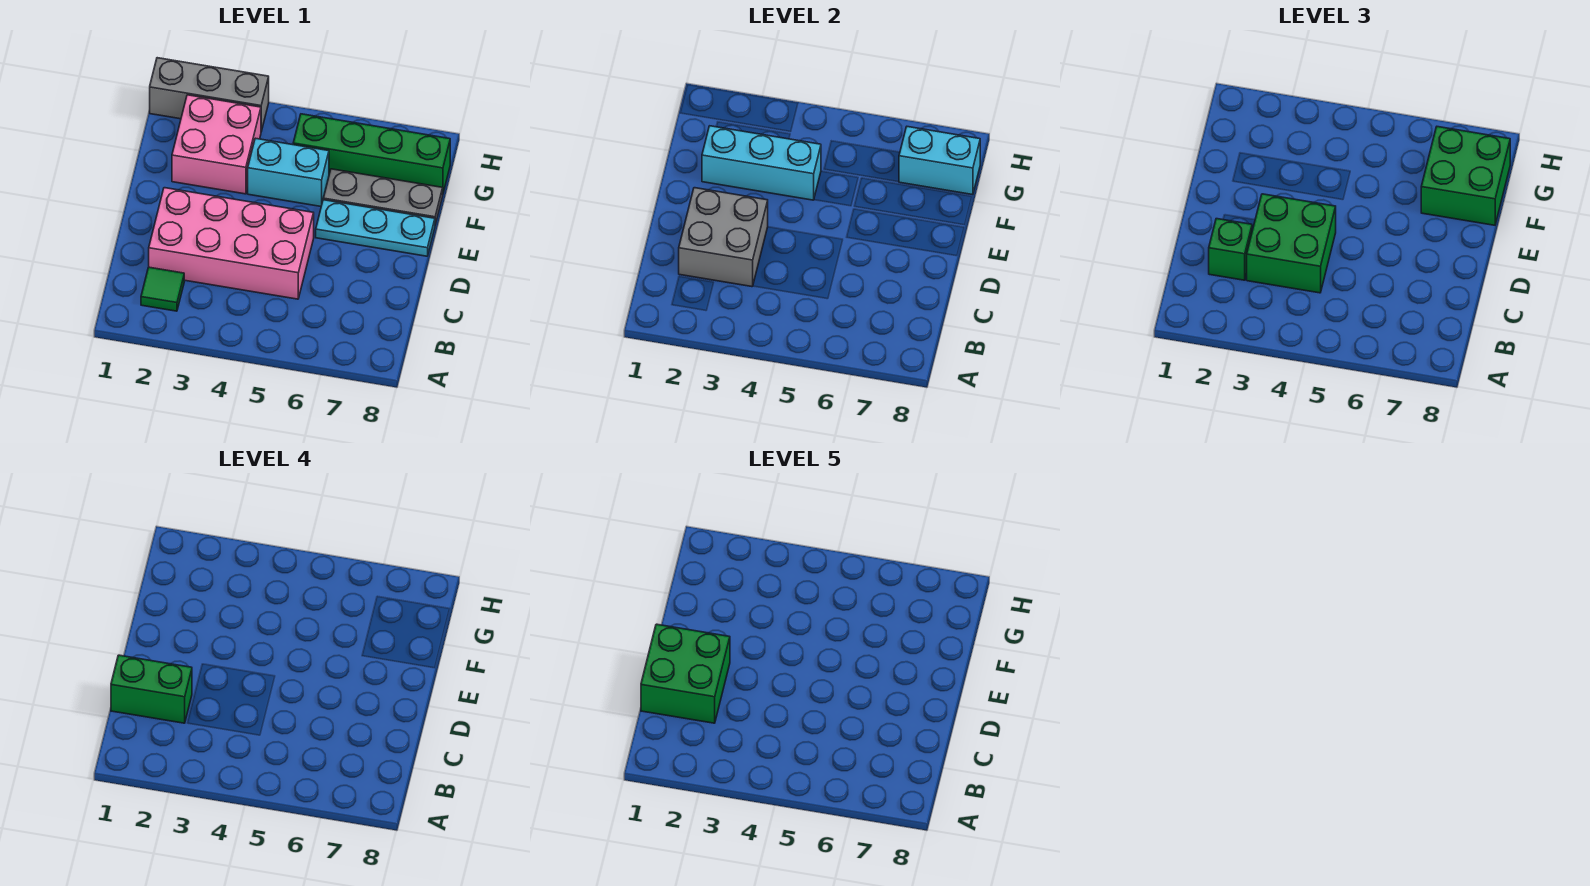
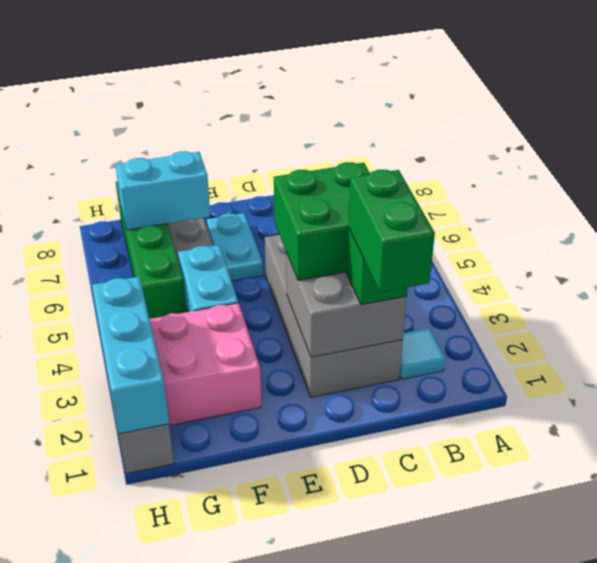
green tile B2 level 1 -> cyan tile B2 level 1
green brick C1:D2 level 5 -> none
pink brick C2:D5 level 1 -> grey brick C2:D5 level 1
cyan plate E6:E8 level 1 -> cyan plate E6:E7 level 1
cyan brick F2:F4 level 2 -> cyan brick H1:H3 level 2
green brick F7:G8 level 3 -> none
cyan brick G7:G8 level 2 -> cyan brick F7:G7 level 2

